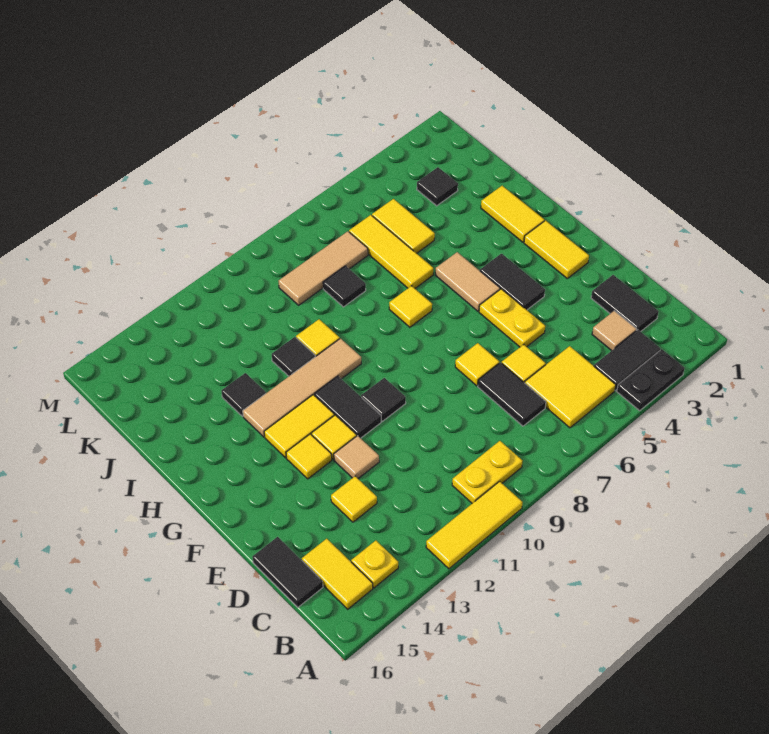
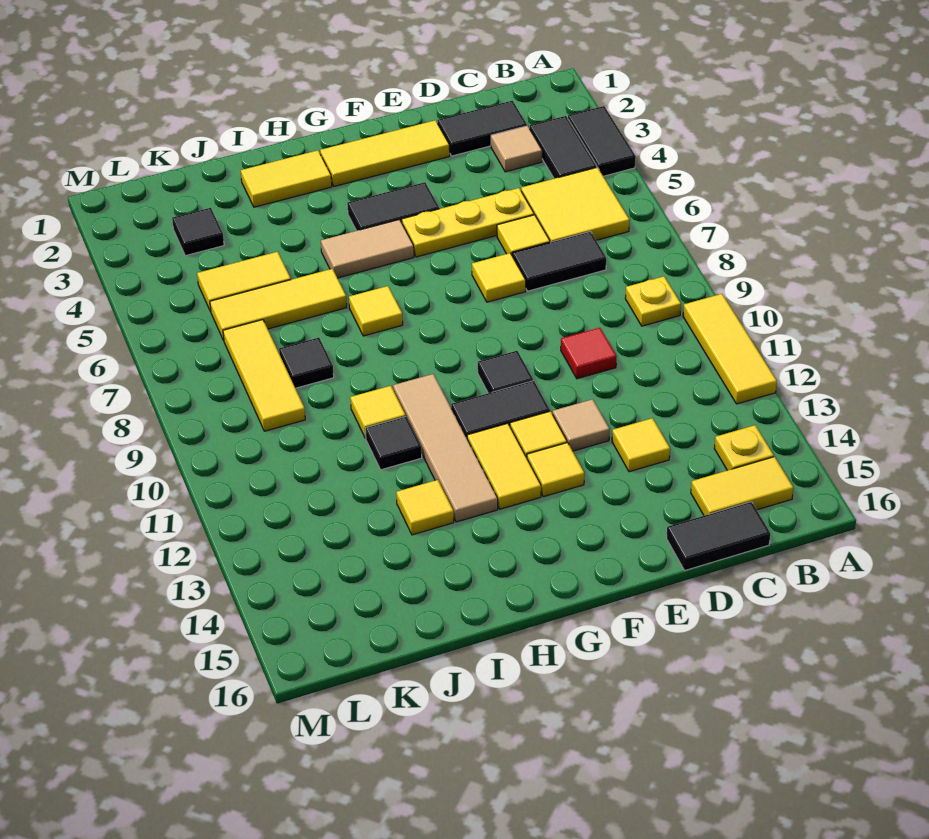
black plate A3:A4 level 1 -> black tile A3:A4 level 1
yellow plate B9:B10 level 1 -> yellow plate B9 level 1
none -> red tile D10 level 1
yellow plate E5:F5 level 1 -> yellow plate D5:F5 level 1
yellow tile F2:G2 level 1 -> yellow tile E2:G2 level 1
black tile I13 level 1 -> yellow tile I13 level 1
tan tile K7:K9 level 1 -> yellow tile K7:K9 level 1

